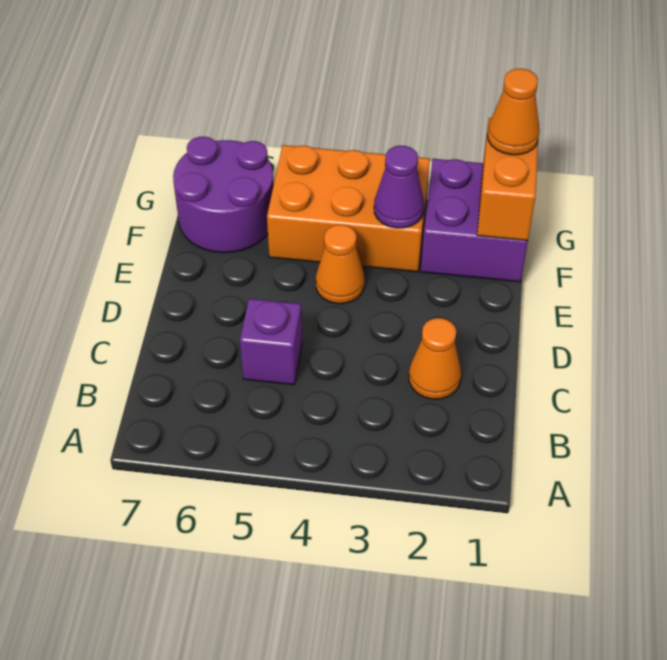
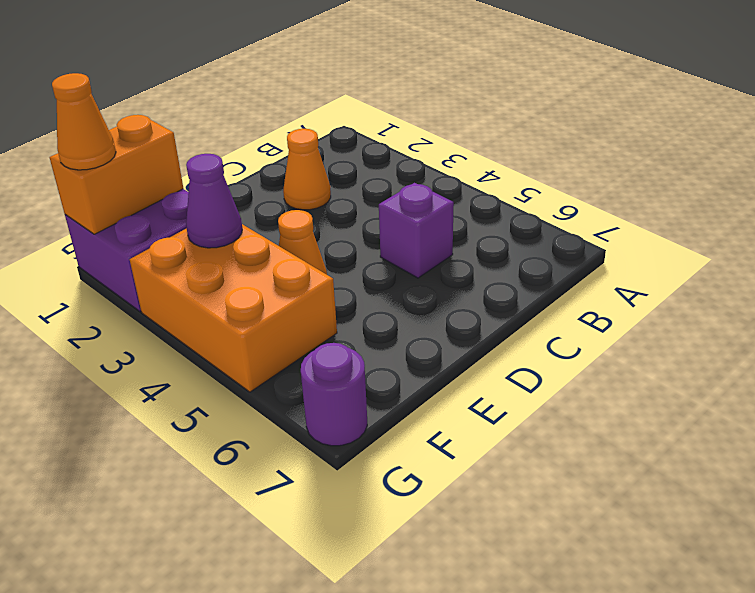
purple round brick F6:G7 level 1 -> purple round brick G7 level 1

